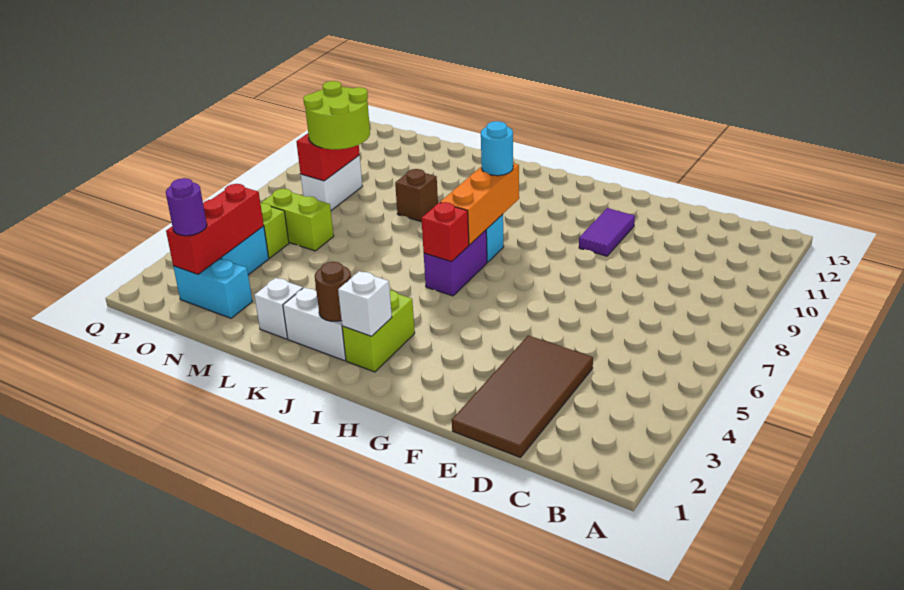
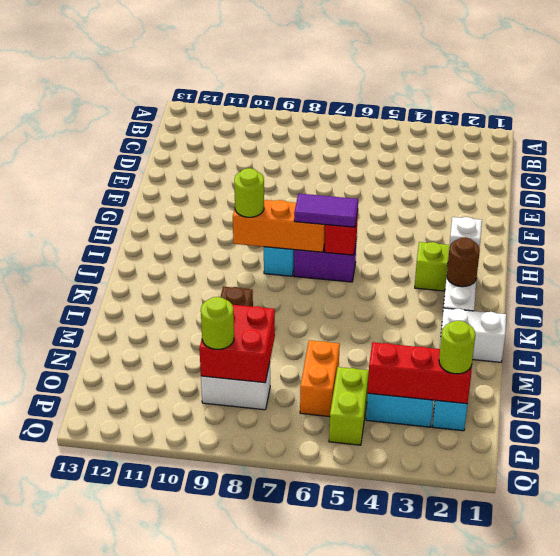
brown tile D1:E4 level 1 -> none
purple tile F10:F11 level 1 -> purple tile I6:I7 level 3
cyan round brick I9 level 3 -> lime round brick I9 level 3
white brick L2 level 1 -> white brick L1:L2 level 1
lime brick N6:O6 level 1 -> orange brick N6:O6 level 1
lime round brick N8:O9 level 3 -> lime round brick O9 level 3
purple round brick O2 level 3 -> lime round brick O2 level 3
red brick O8:O9 level 2 -> red brick N8:O9 level 2

